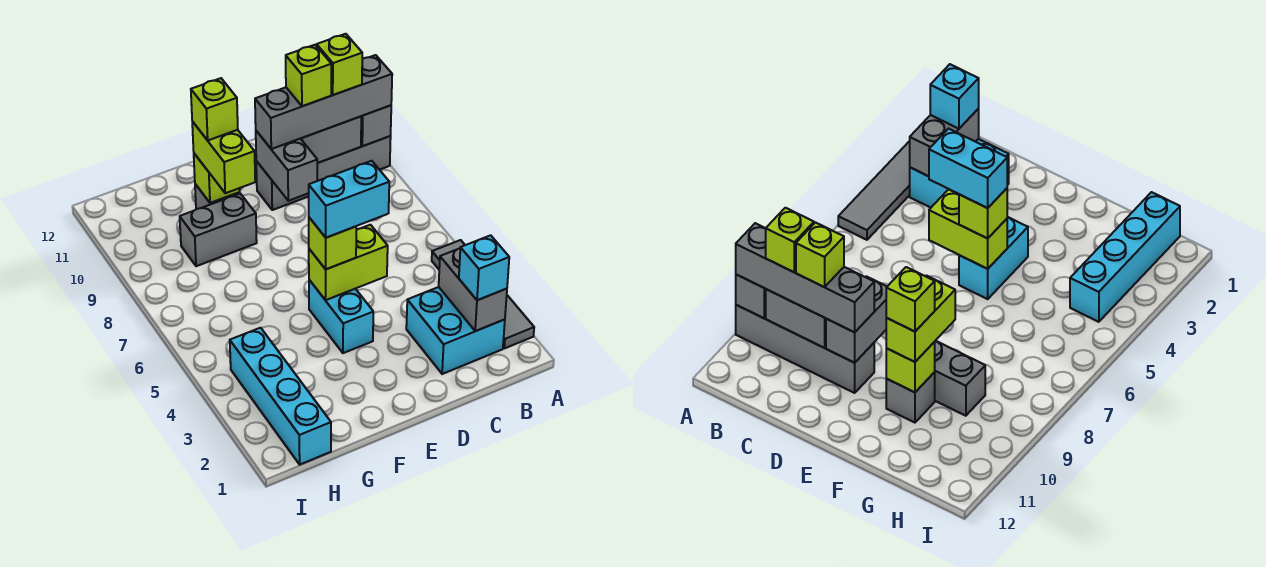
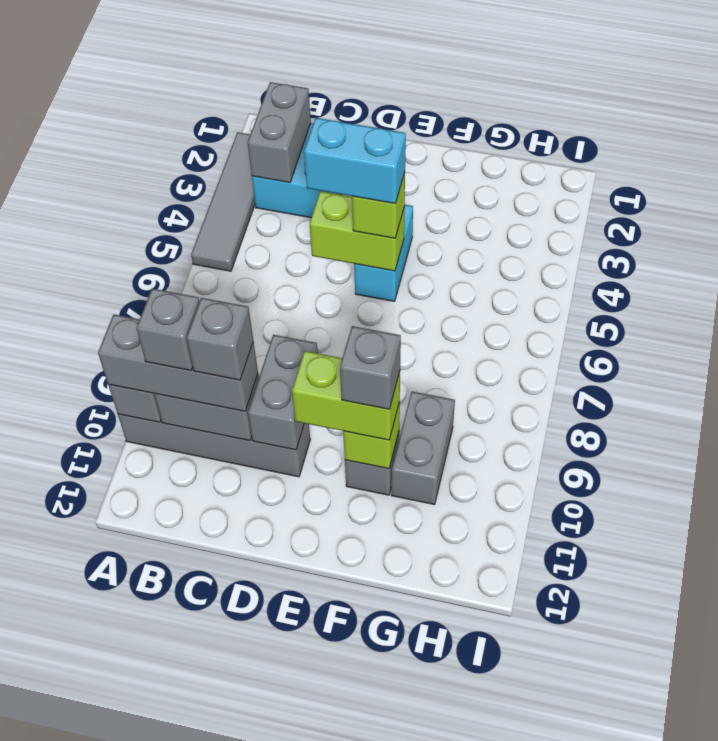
grey brick A10:D10 level 3 -> grey brick A10:C10 level 3
cyan brick B2 level 3 -> none
lime brick B10 level 4 -> grey brick B10 level 4
lime brick C10 level 4 -> grey brick C10 level 4
grey brick F9:G9 level 1 -> grey brick G9:G10 level 1
lime brick F9:F10 level 3 -> lime brick E10:F10 level 3
lime brick F10 level 4 -> grey brick F10 level 4
cyan brick H1:H4 level 1 -> none

